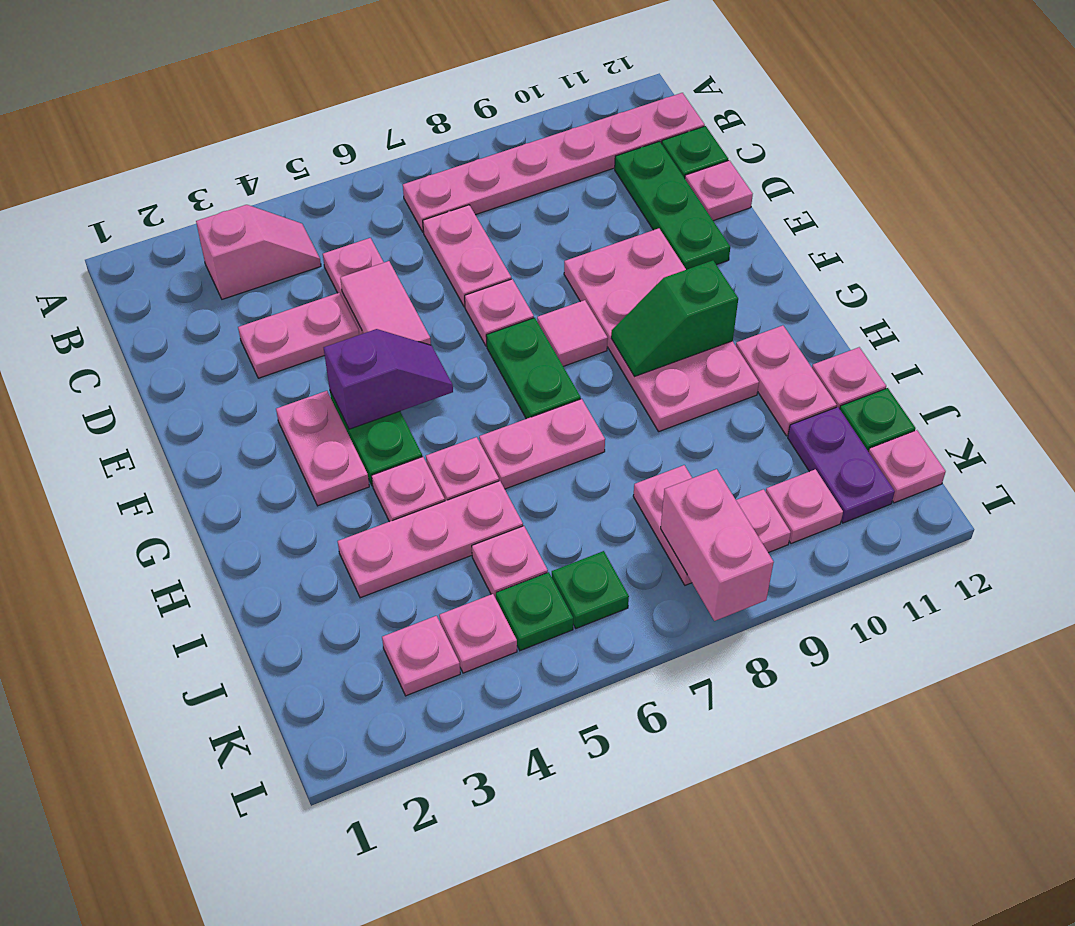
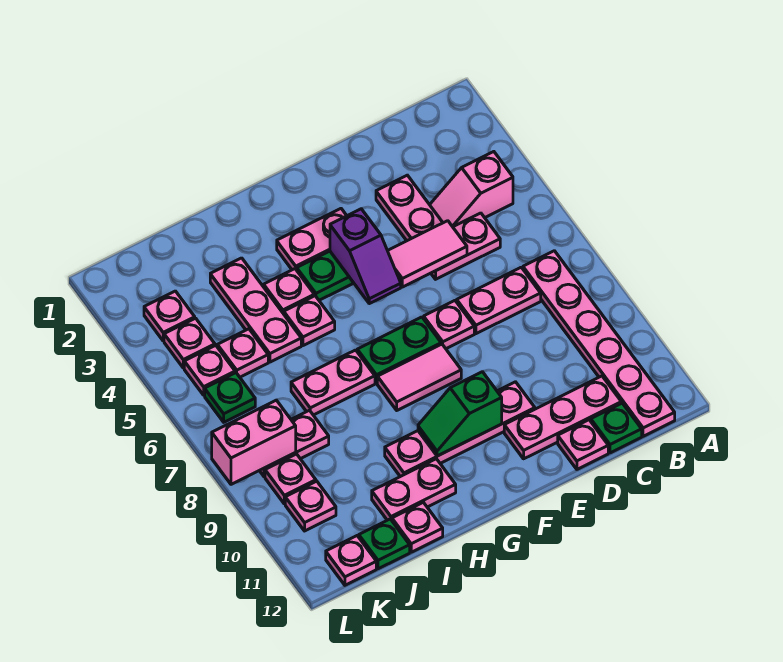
pink slope B3:B4 level 1 top 3 -> pink slope B4:C4 level 1 top B
green plate C11:E11 level 1 -> pink plate C11:E11 level 1
pink plate E9:H10 level 1 -> pink plate E10:H10 level 1
pink tile F8 level 1 -> pink tile F8:G8 level 1
green slope G9:G10 level 2 top 10 -> green slope F10:G10 level 2 top F
pink plate H6:H7 level 1 -> pink plate H7:I7 level 1
purple plate J11:K11 level 1 -> none
green plate K5 level 1 -> pink plate K5 level 1

